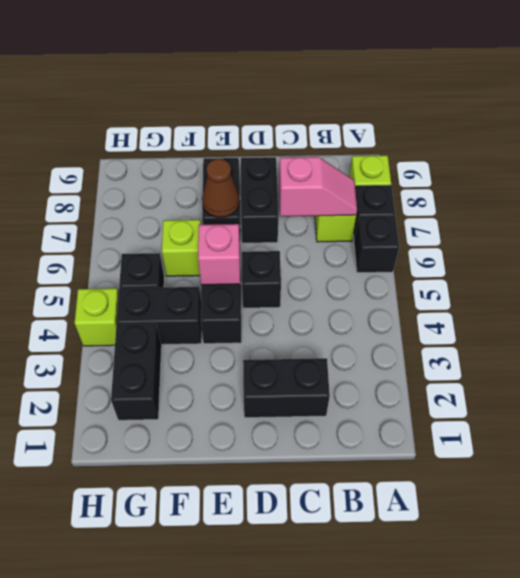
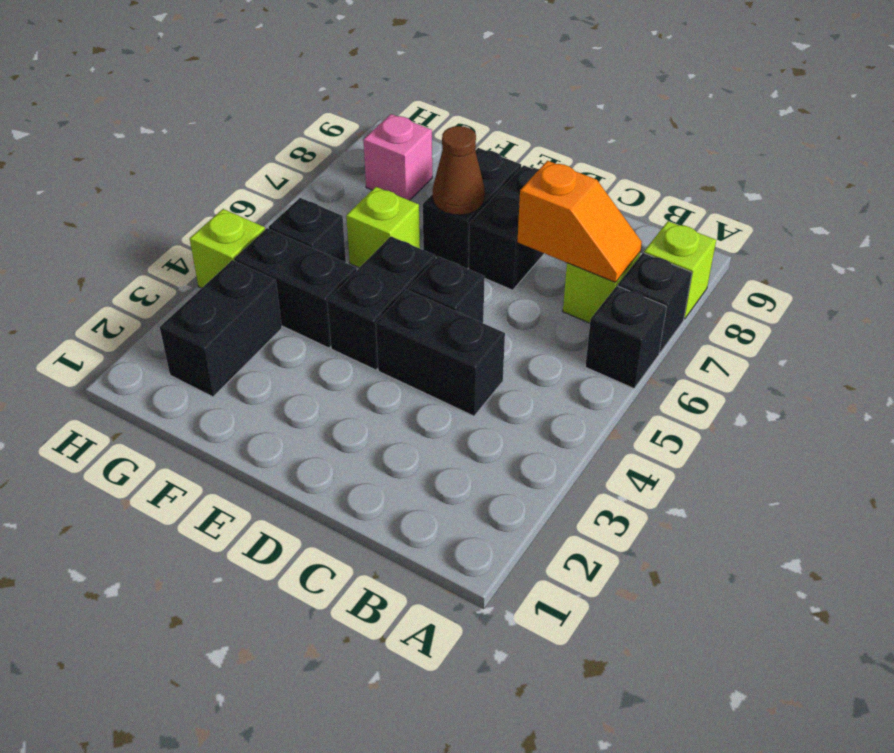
pink slope B7:C7 level 2 top C -> orange slope B7:C7 level 2 top C
black brick C2:D2 level 1 -> black brick C4:D4 level 1
pink brick E5 level 2 -> pink brick G8 level 1

